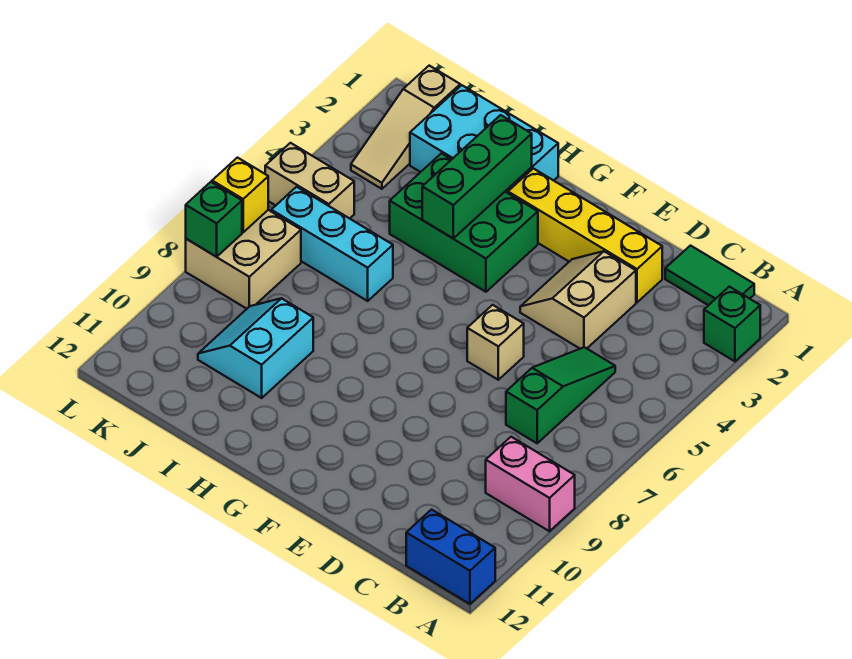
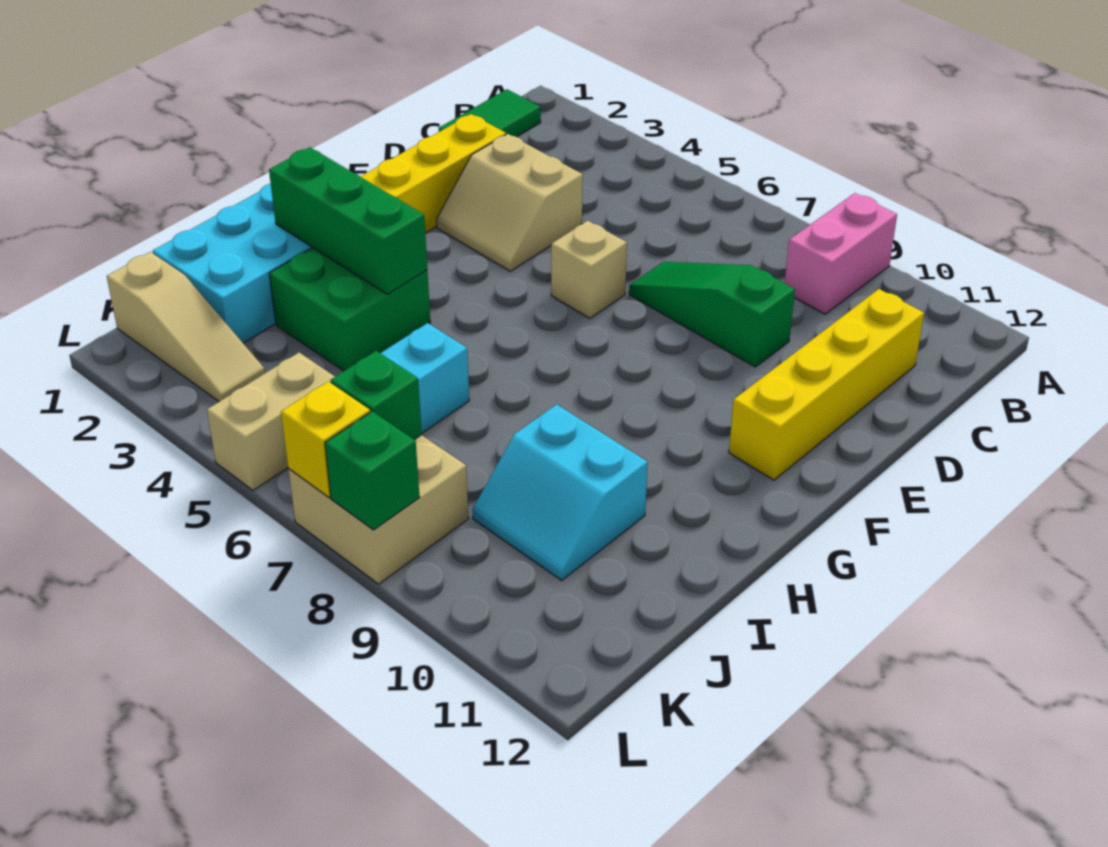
green brick A2 level 1 -> green brick K7 level 2
blue brick A12:B12 level 1 -> none
green slope C5:C7 level 1 top 7 -> green slope D7:D9 level 1 top 9
none -> yellow brick C11:F11 level 1
green brick G3:I4 level 1 -> green brick H3:I4 level 1

